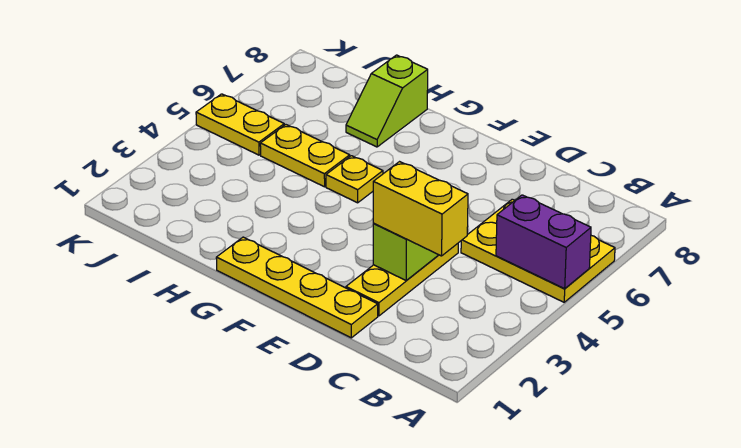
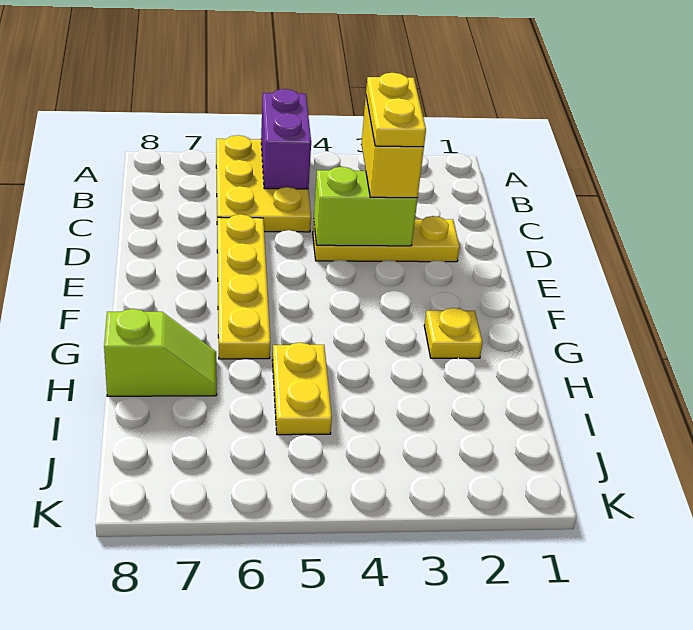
yellow plate D1:G1 level 1 -> yellow plate D6:G6 level 1
yellow plate G5 level 1 -> yellow plate G2 level 1
yellow plate J5:K5 level 1 -> yellow plate C3:D3 level 4

